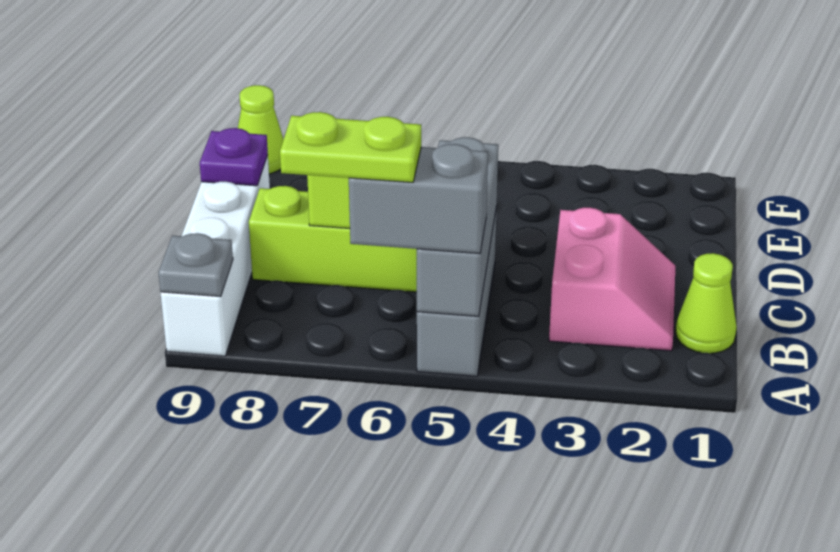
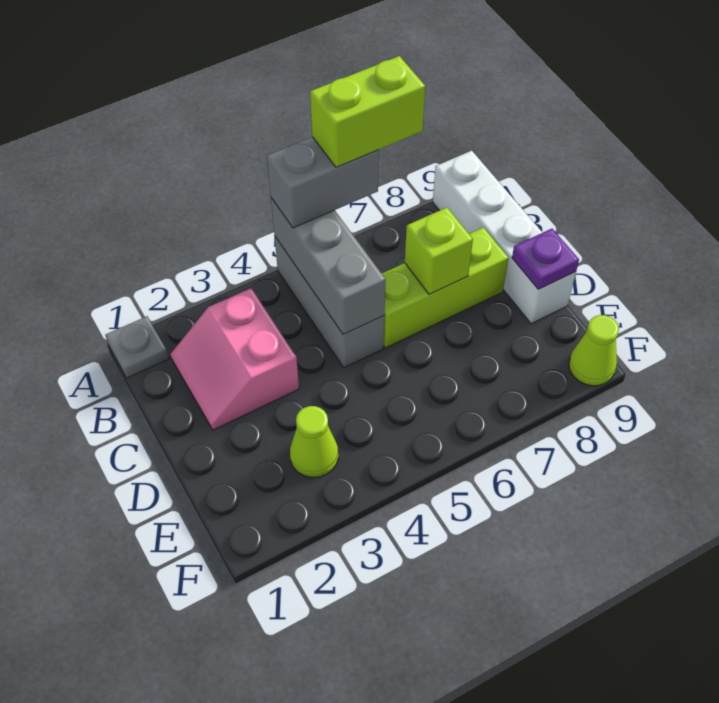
lime plate A6:A7 level 4 -> lime brick A6:A7 level 4
grey plate A9 level 2 -> grey plate A1 level 1
lime cone B1 level 1 -> lime cone E3 level 1

